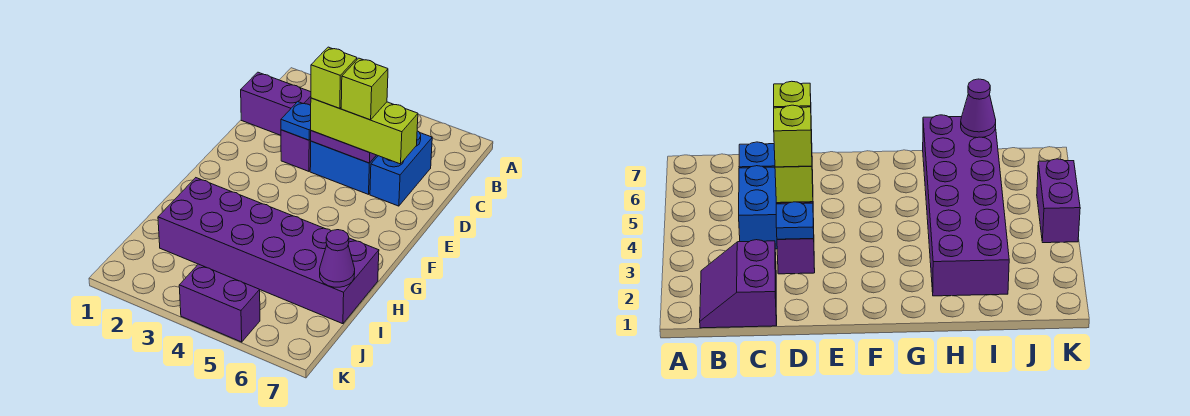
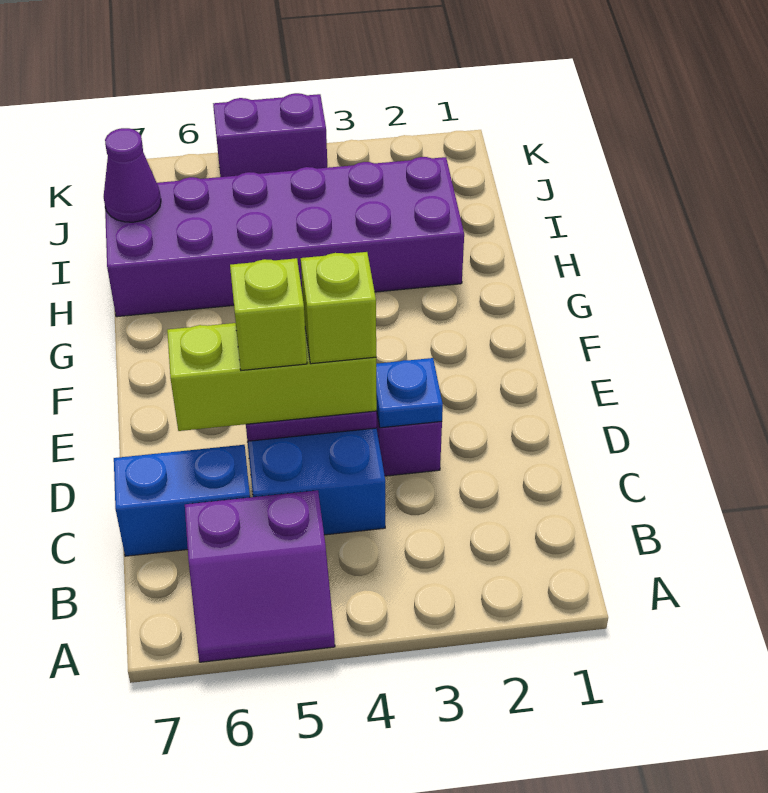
purple slope B1:C2 level 1 top C -> purple slope A5:B6 level 1 top B
blue brick C6:D6 level 1 -> blue brick C6:C7 level 1

